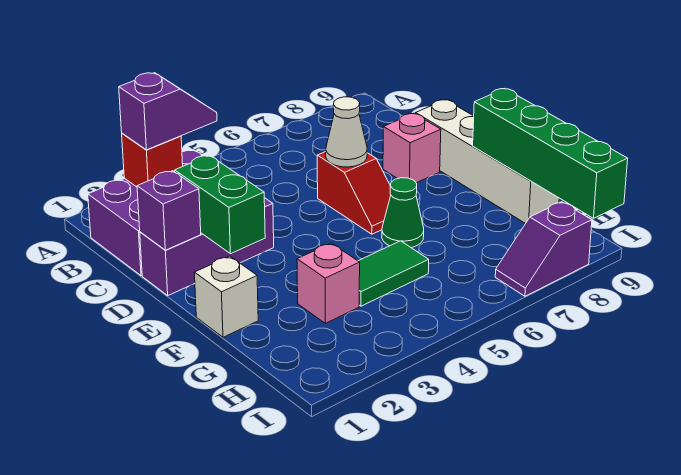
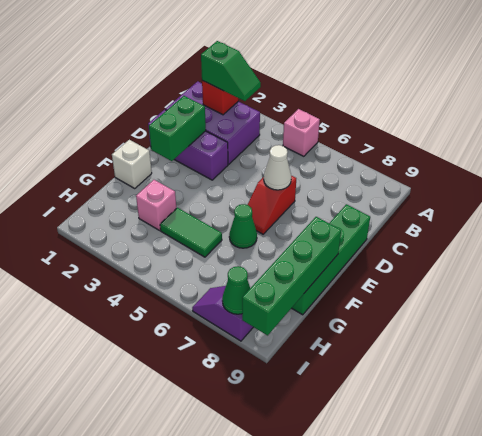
purple slope B2:B3 level 3 top 2 -> green slope B2:B3 level 3 top 2
purple brick D1 level 2 -> none
pink brick D8 level 1 -> pink brick A5 level 1
white brick D9:G9 level 1 -> green brick D9:G9 level 1
none -> green cone I8 level 2

